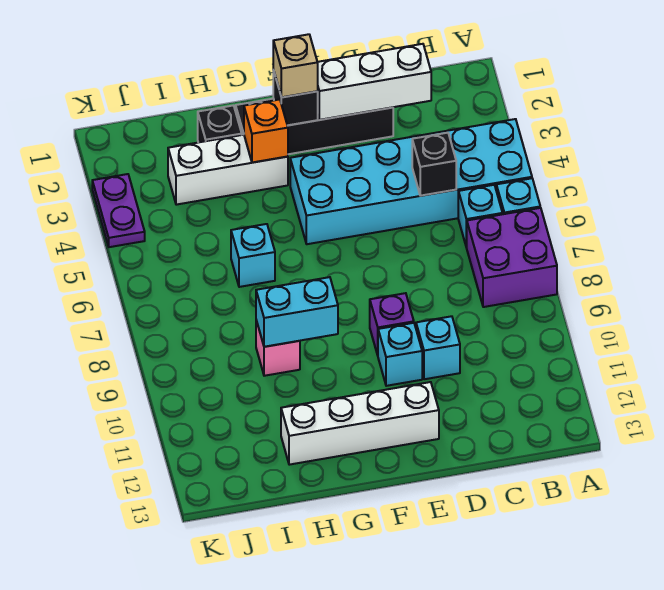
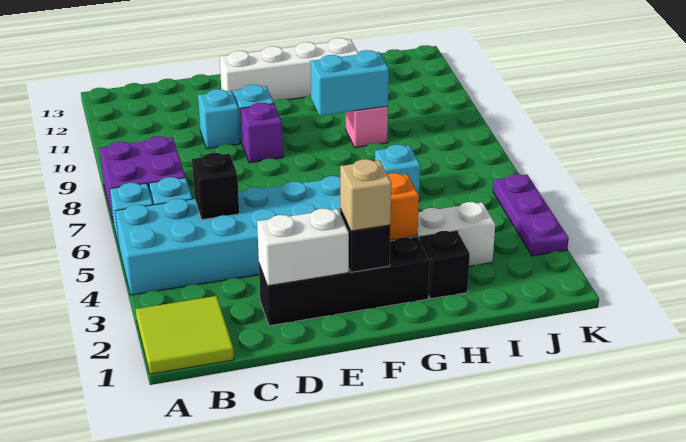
none -> lime tile A1:B2 level 1
white brick C2:E2 level 2 -> white brick D2:E2 level 2
purple plate K3:K4 level 1 -> purple plate K3:K5 level 1

